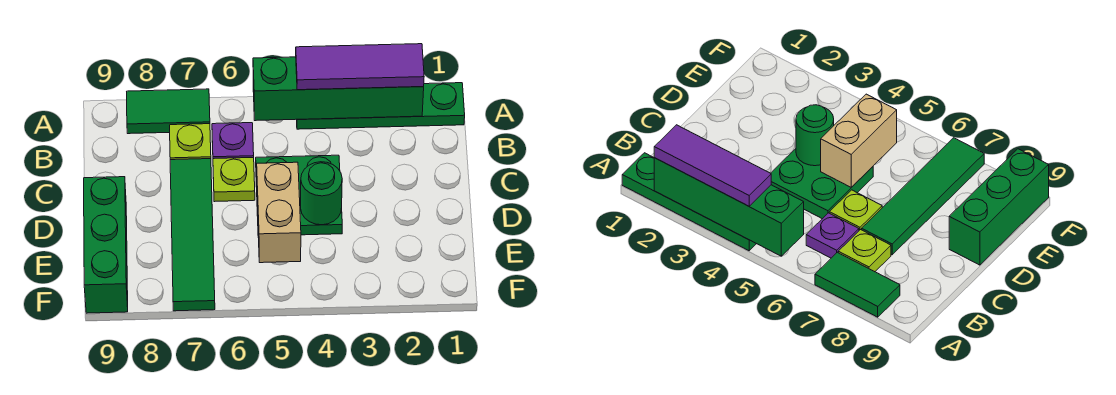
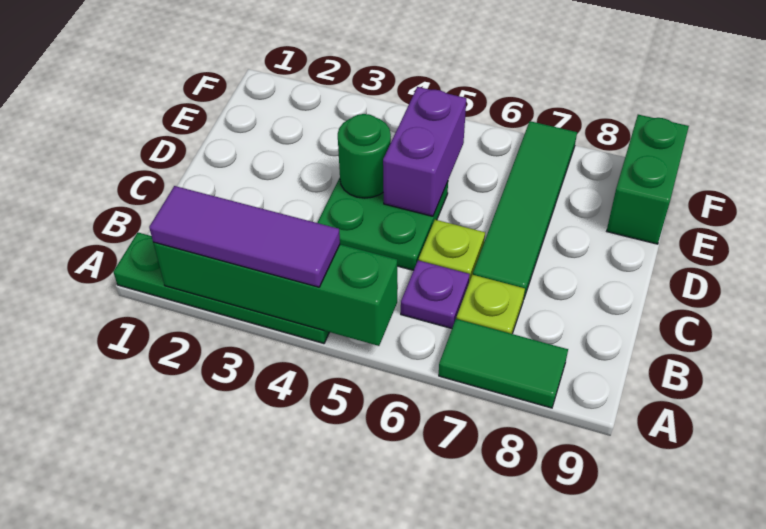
tan brick D5:E5 level 2 -> purple brick D5:E5 level 2
green brick D9:F9 level 1 -> green brick E9:F9 level 1

